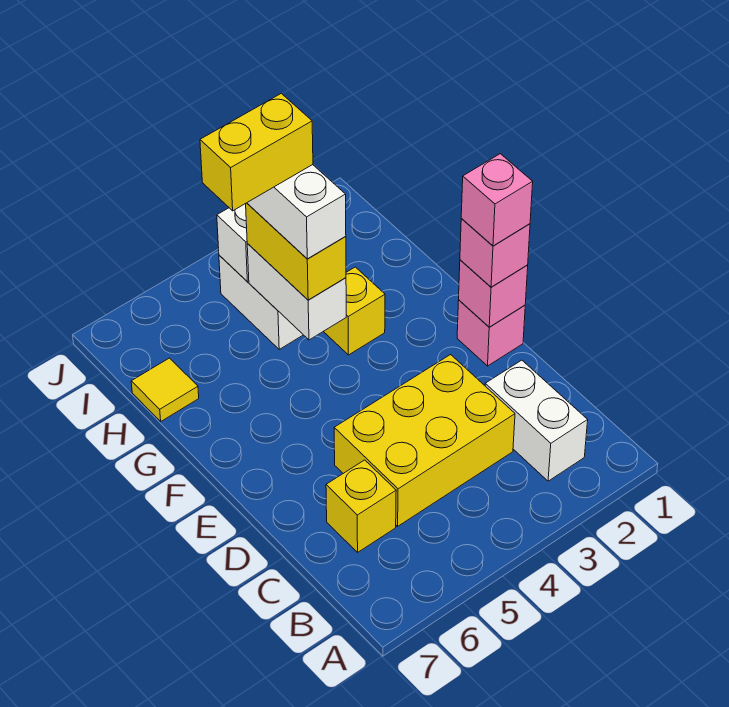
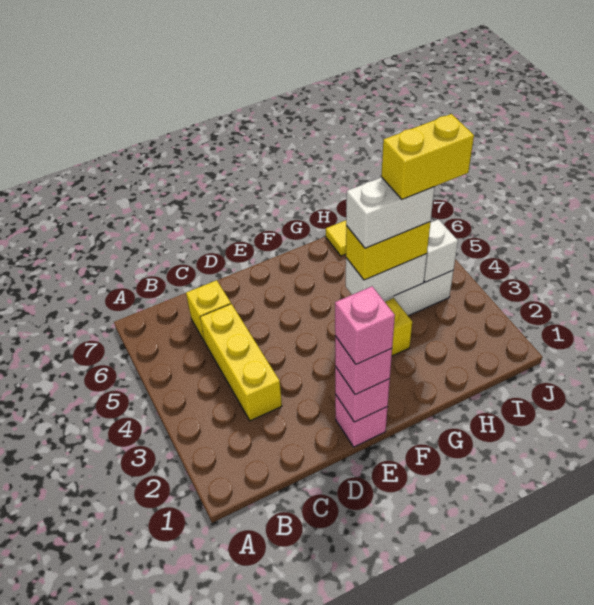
white brick B2:C2 level 1 -> none
yellow brick C3:D5 level 1 -> yellow brick C3:C5 level 1
yellow brick H4:H5 level 5 -> yellow brick H4:I4 level 5

